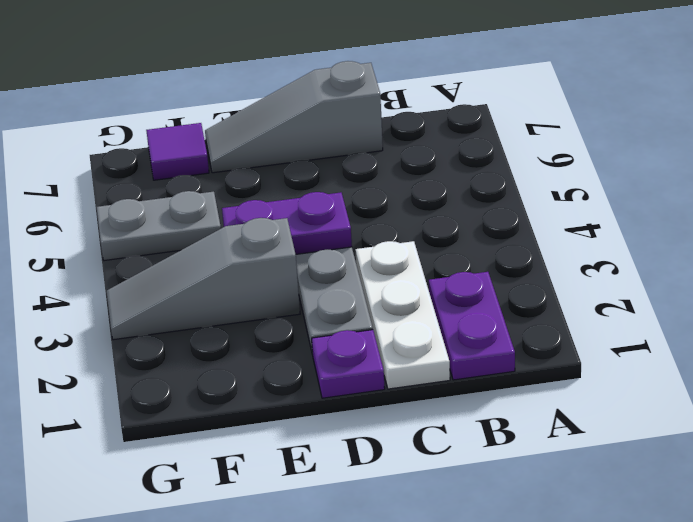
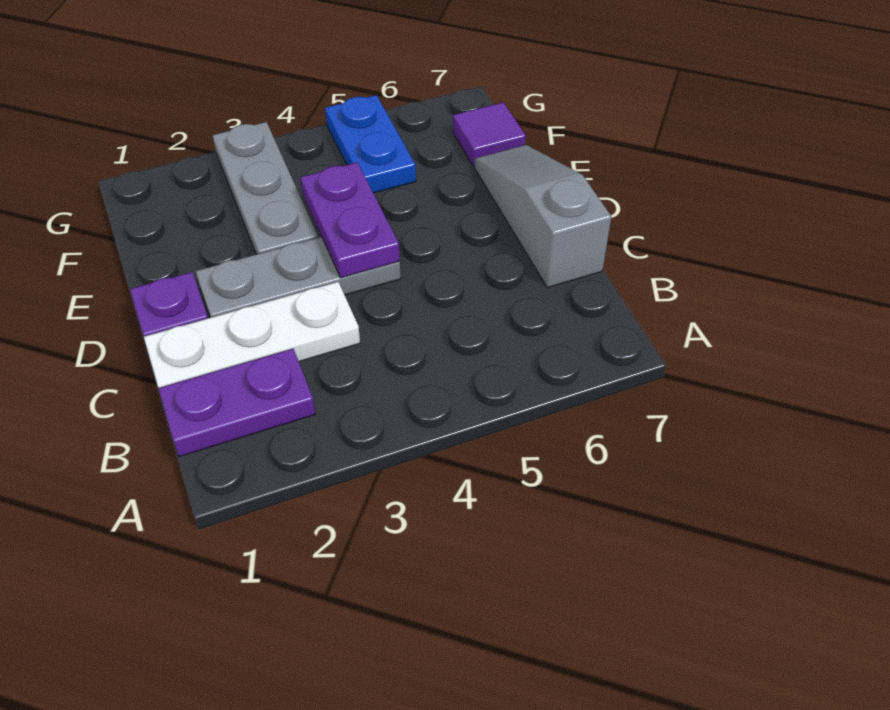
grey slope E3:G3 level 1 top E -> grey plate E3:G3 level 1
grey plate F5:G5 level 1 -> blue plate F5:G5 level 1

